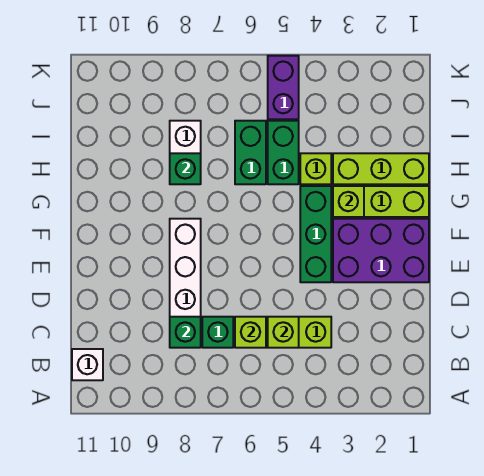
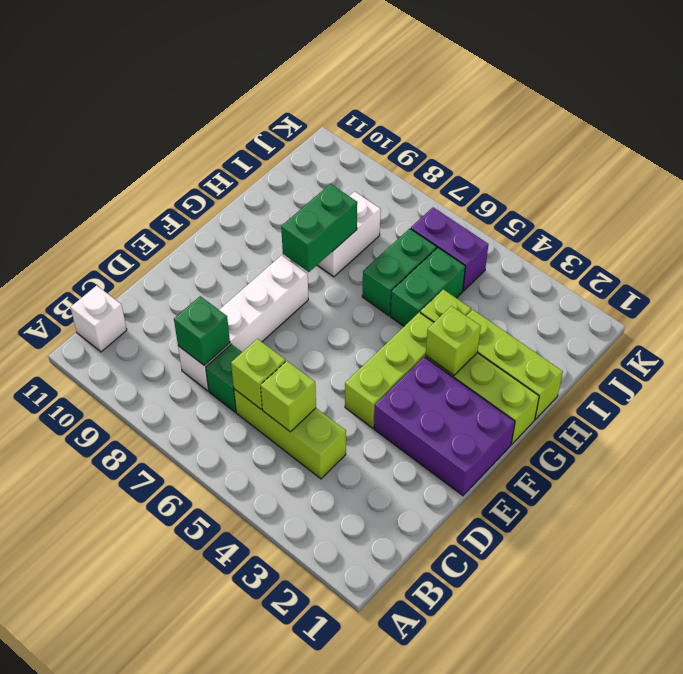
green brick E4:G4 level 1 -> lime brick E4:G4 level 1
green brick H8 level 2 -> green brick G8:H8 level 2
purple brick J5:K5 level 1 -> purple brick J5:J6 level 1

